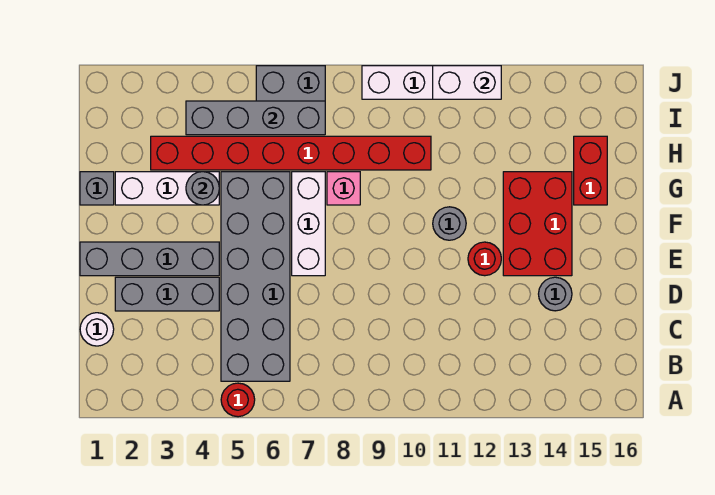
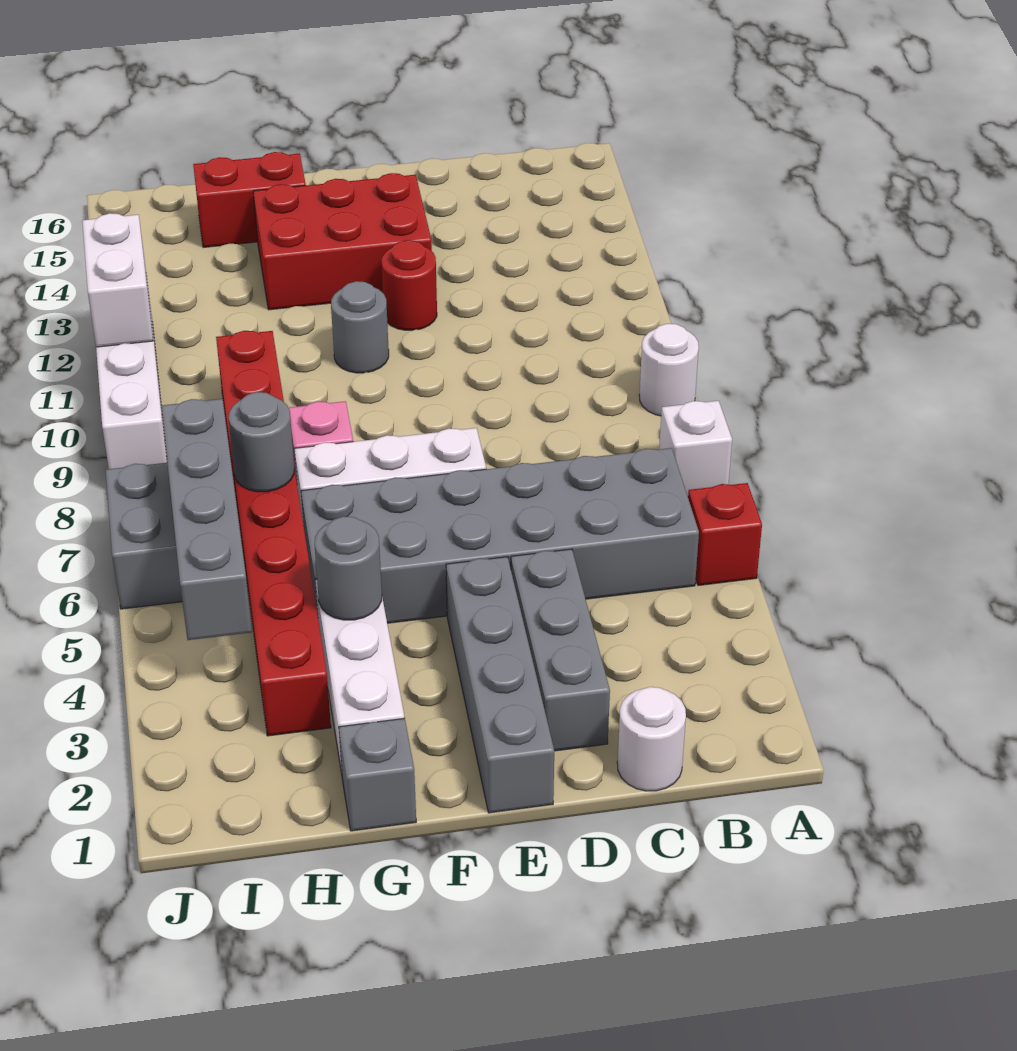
red round brick A5 level 1 -> red brick A5 level 1
none -> white brick A7 level 1
none -> white round brick A9 level 1
grey round brick D14 level 1 -> grey round brick H7 level 2

